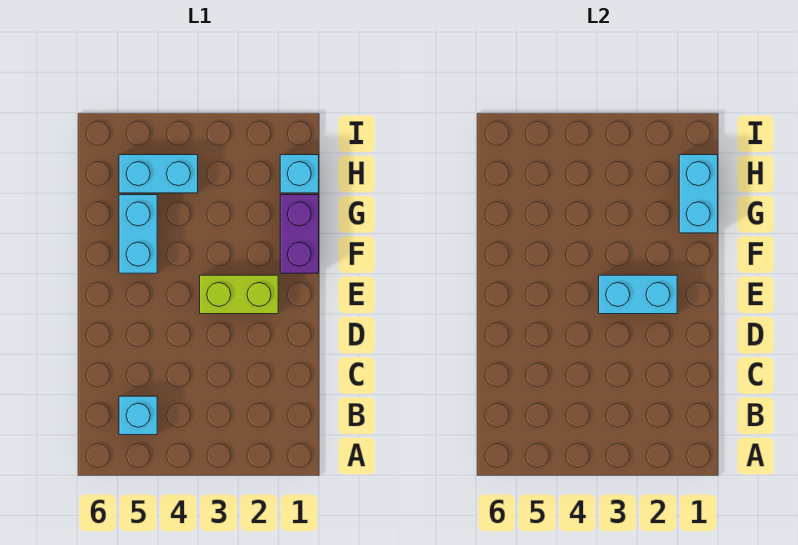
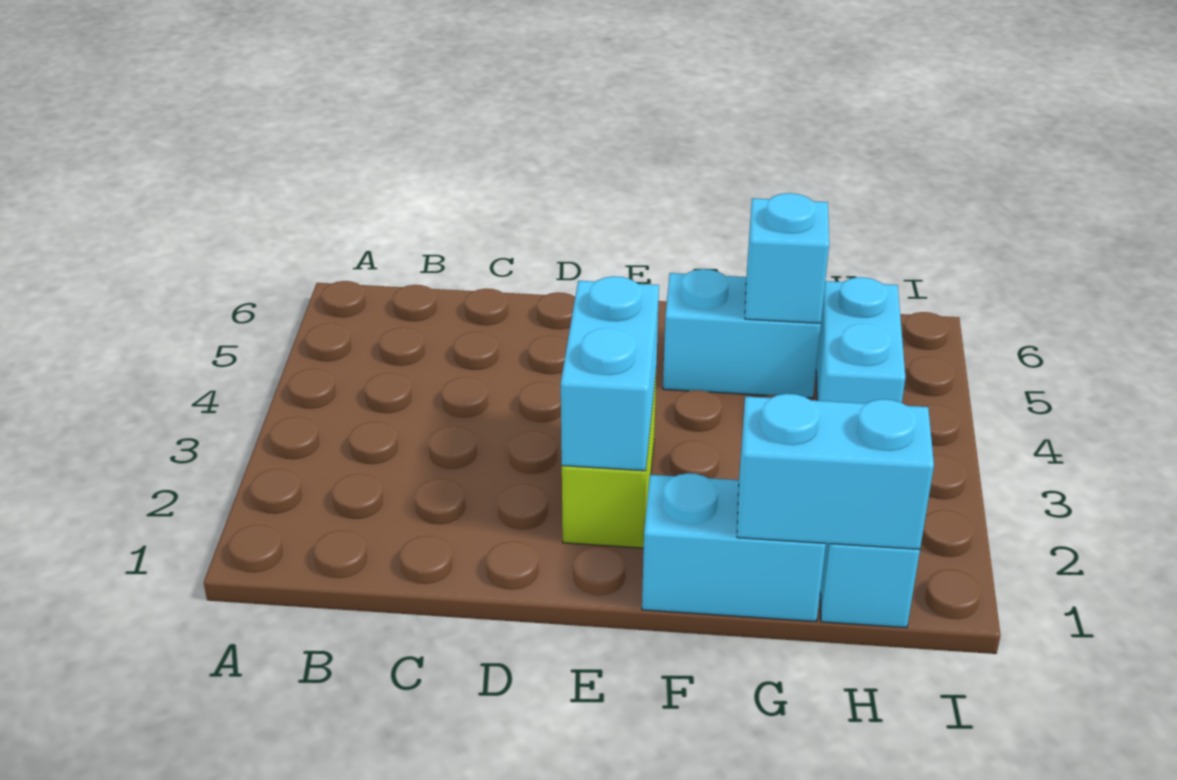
cyan brick B5 level 1 -> cyan brick G5 level 2
purple brick F1:G1 level 1 -> cyan brick F1:G1 level 1

